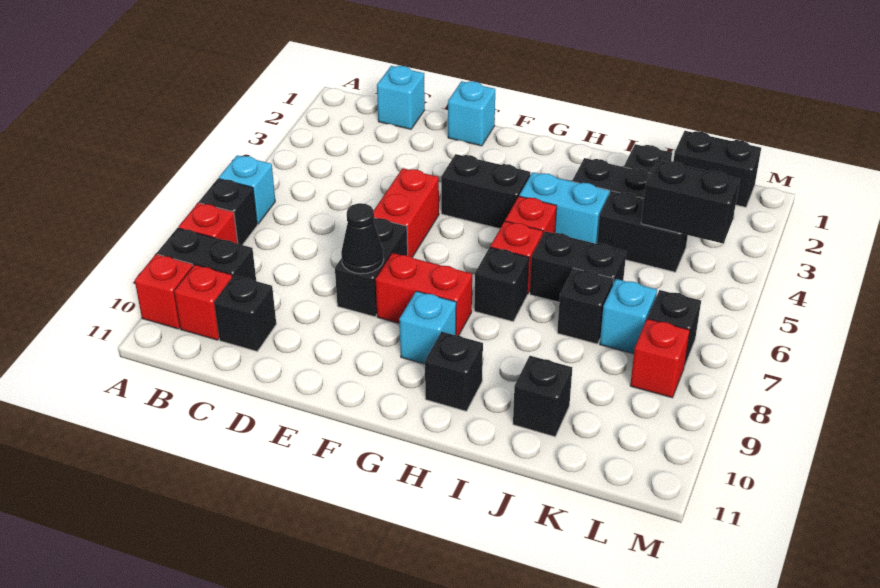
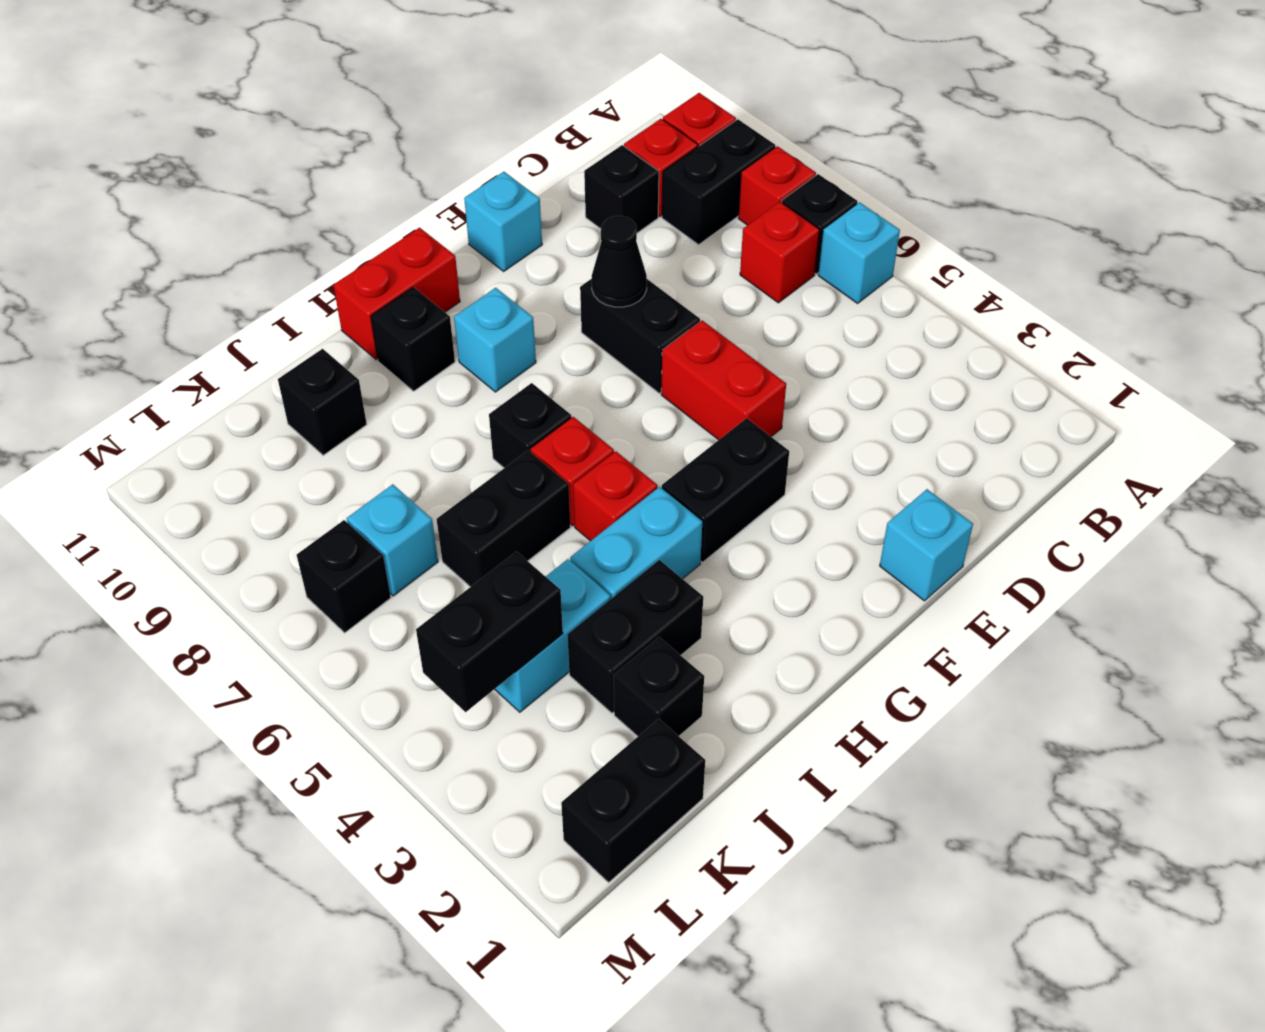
cyan brick C1 level 1 -> cyan brick E11 level 1
red brick F8:G8 level 1 -> red brick G11:H11 level 1
black brick J4:K4 level 1 -> cyan brick J4:K4 level 1
black brick J7 level 1 -> none
red brick L8 level 1 -> red brick B7 level 1

